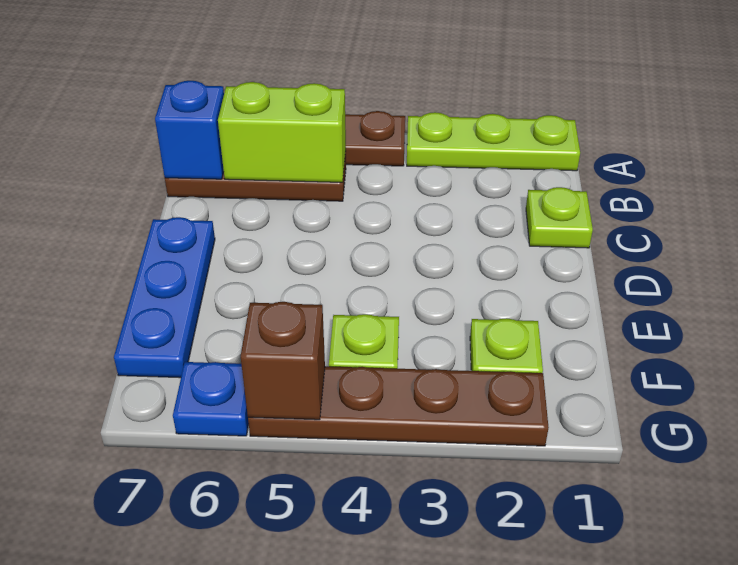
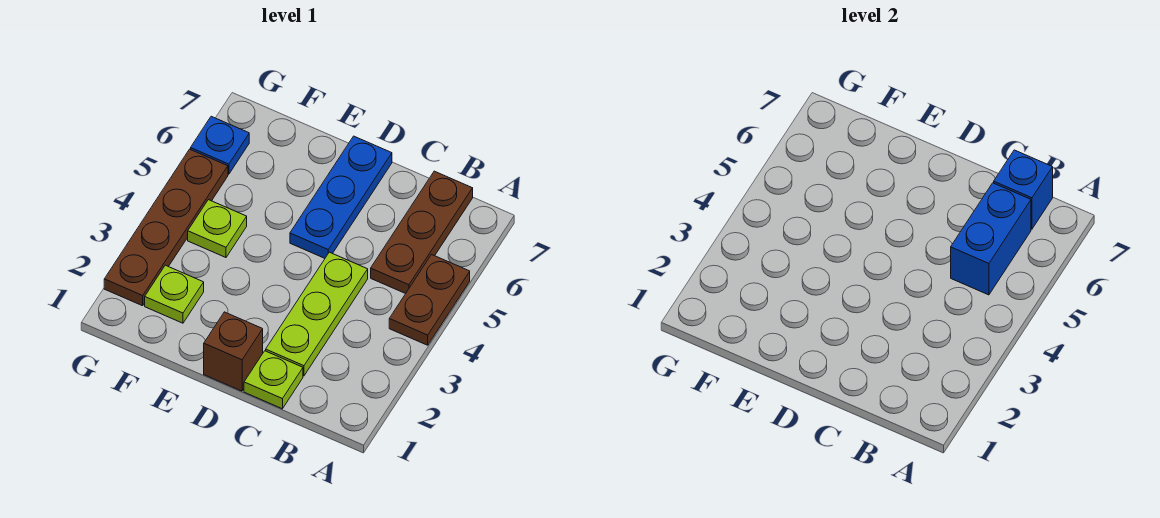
lime plate A1:A3 level 1 -> lime plate C2:C4 level 1
lime brick B5:B6 level 2 -> blue brick B5:B6 level 2
blue plate D7:F7 level 1 -> blue plate D5:D7 level 1
brown brick G5 level 2 -> brown brick D1 level 1

